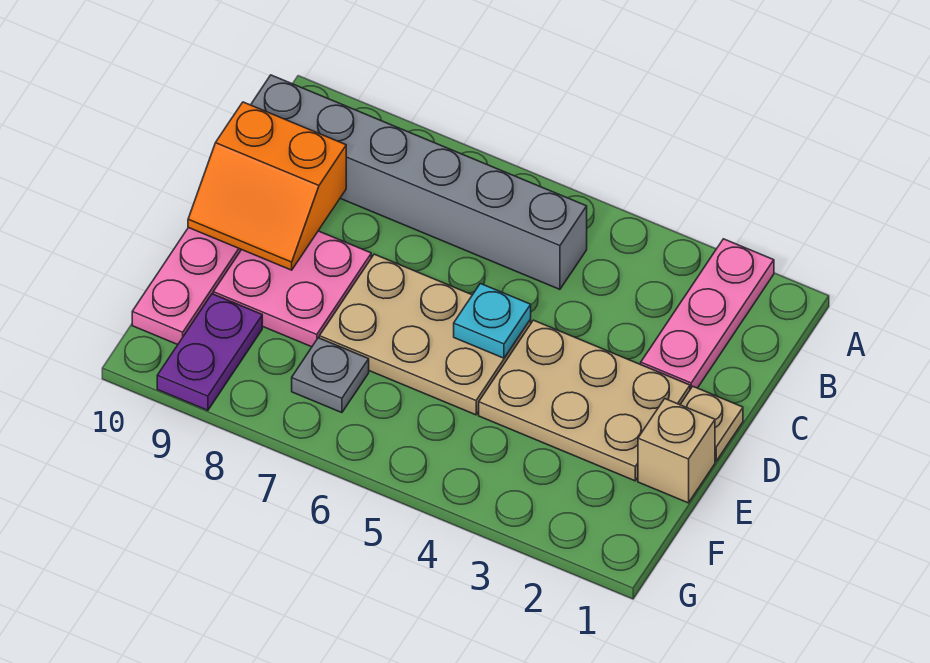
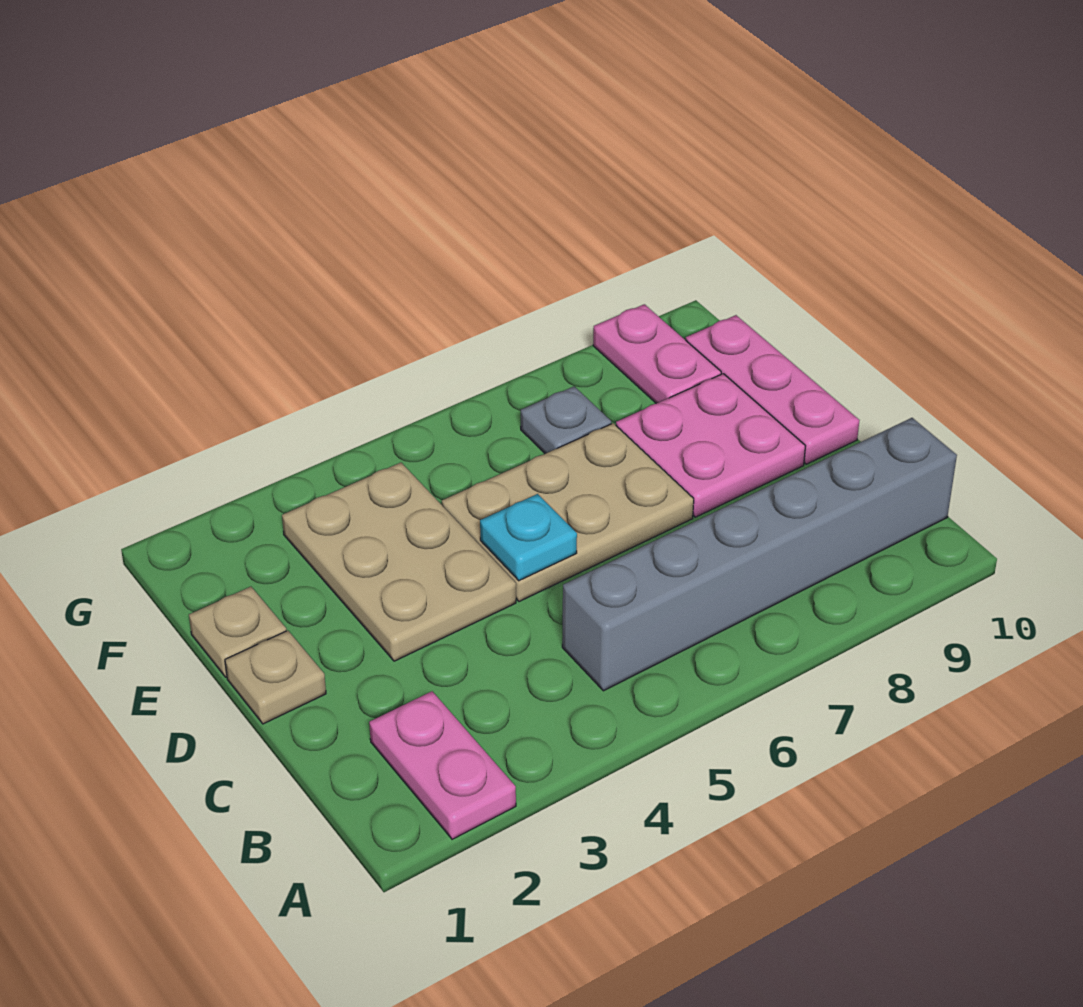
pink plate A2:C2 level 1 -> pink plate A2:B2 level 1
orange slope C9:D10 level 2 top C -> none
tan plate D2:E4 level 1 -> tan plate D3:F4 level 1
tan brick E1 level 1 -> tan plate E1 level 1
purple plate F9:G9 level 1 -> pink plate F9:G9 level 1

